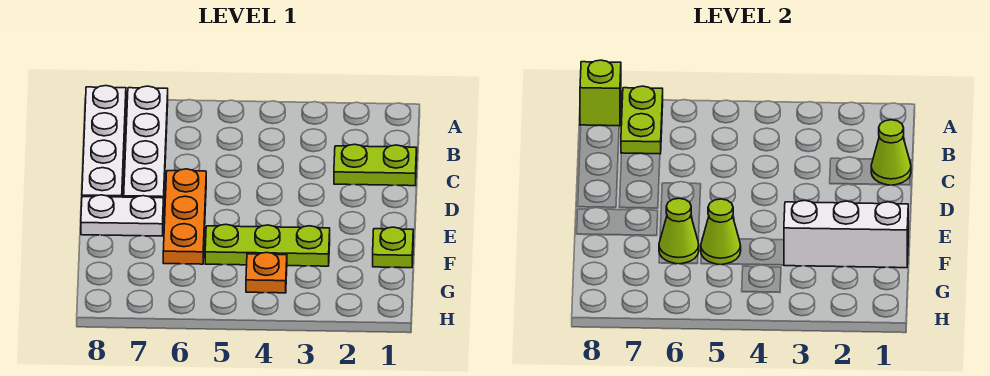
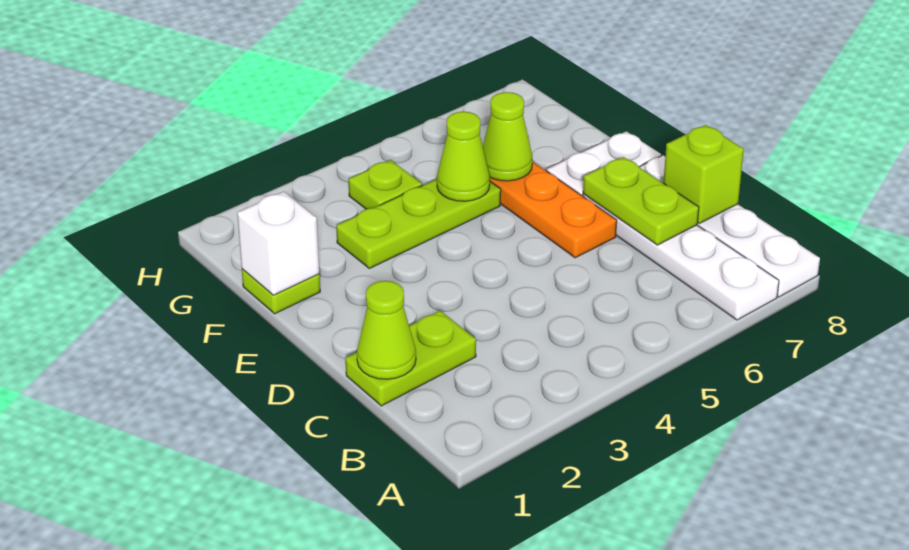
lime plate A7:B7 level 2 -> lime plate C7:D7 level 2
lime brick A8 level 2 -> lime brick C8 level 2
white brick F1:F3 level 2 -> white brick F1 level 2
orange plate G4 level 1 -> lime plate G4 level 1

